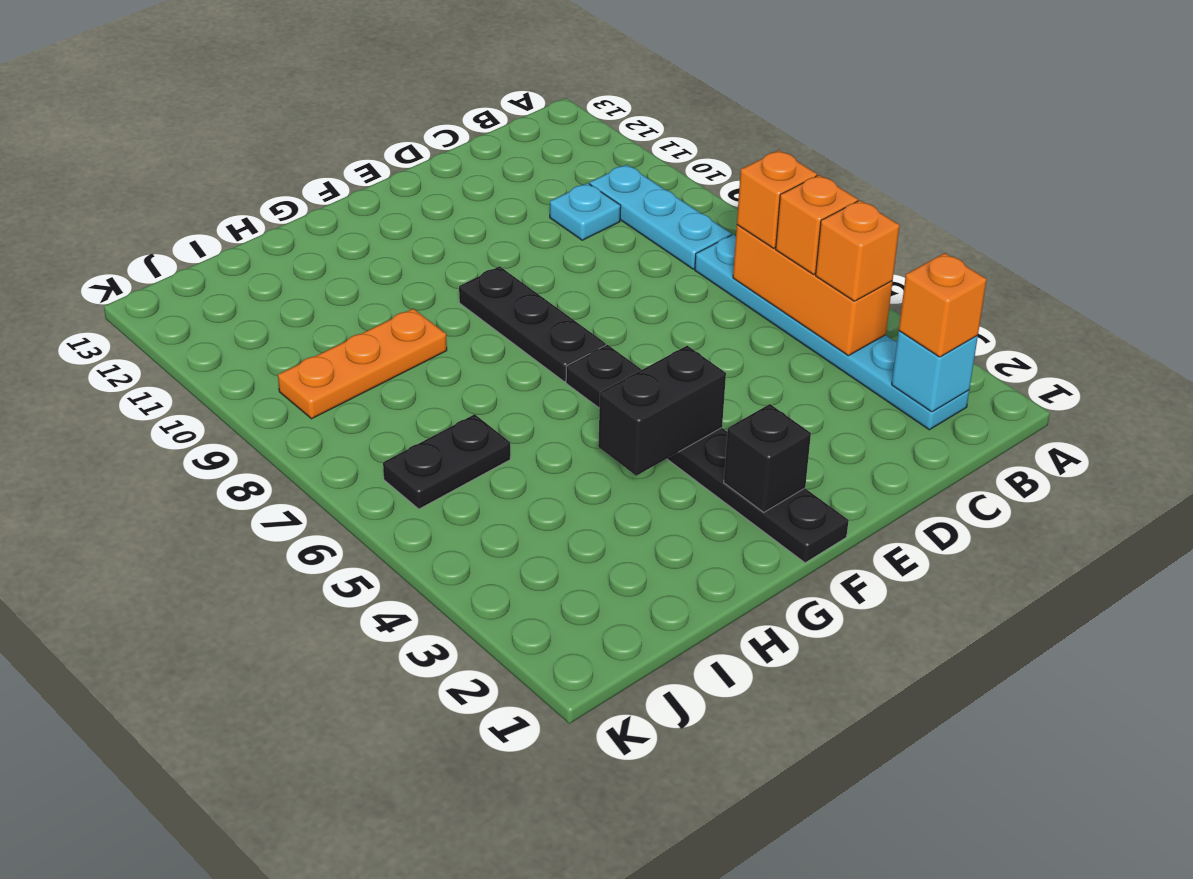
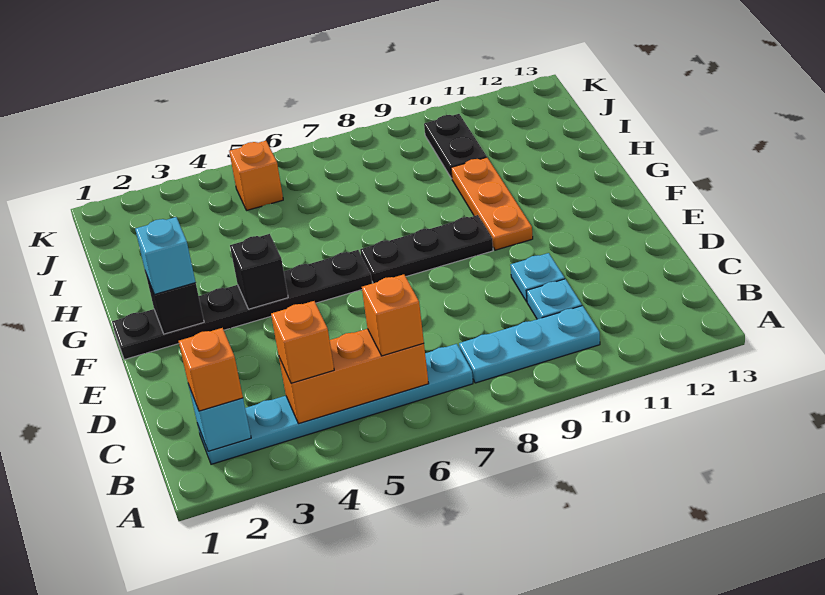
orange brick B5 level 3 -> orange brick J5 level 1
none -> cyan plate D10 level 1
none -> cyan brick F2 level 3
black brick F4:G4 level 2 -> black brick F4 level 2
orange plate H9:J9 level 1 -> orange plate F10:H10 level 1
black plate I6:J6 level 1 -> black plate I10:J10 level 1

